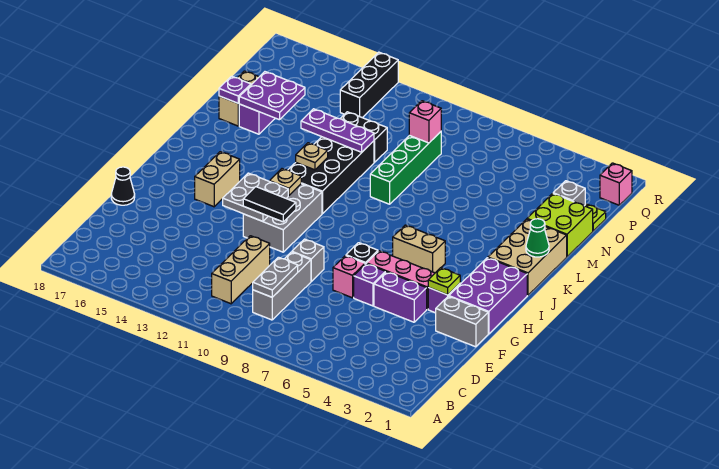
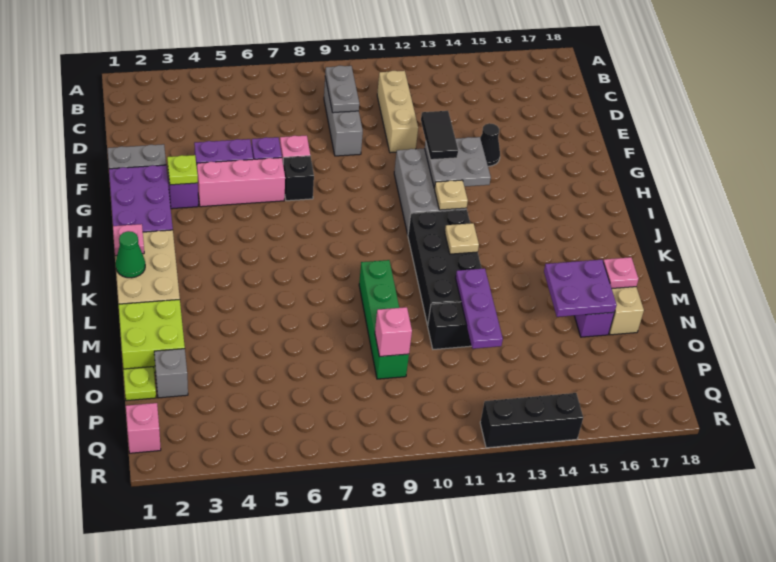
grey brick F9 level 1 -> none
black cone F18 level 1 -> black cone F14 level 1
black tile G11:G12 level 3 -> black tile F12:G12 level 3
tan brick H15:I15 level 1 -> none
tan brick I5:I6 level 1 -> none
none -> pink plate J1 level 2
purple plate M11:M13 level 2 -> purple plate M12:O12 level 2
purple plate M17 level 2 -> pink plate M17 level 2
black brick P13:R13 level 1 -> black brick R12:R14 level 1

